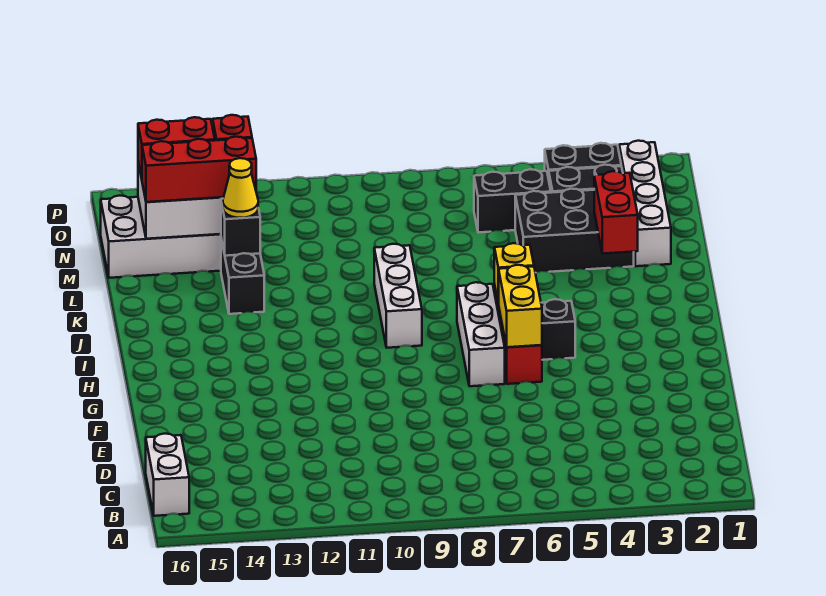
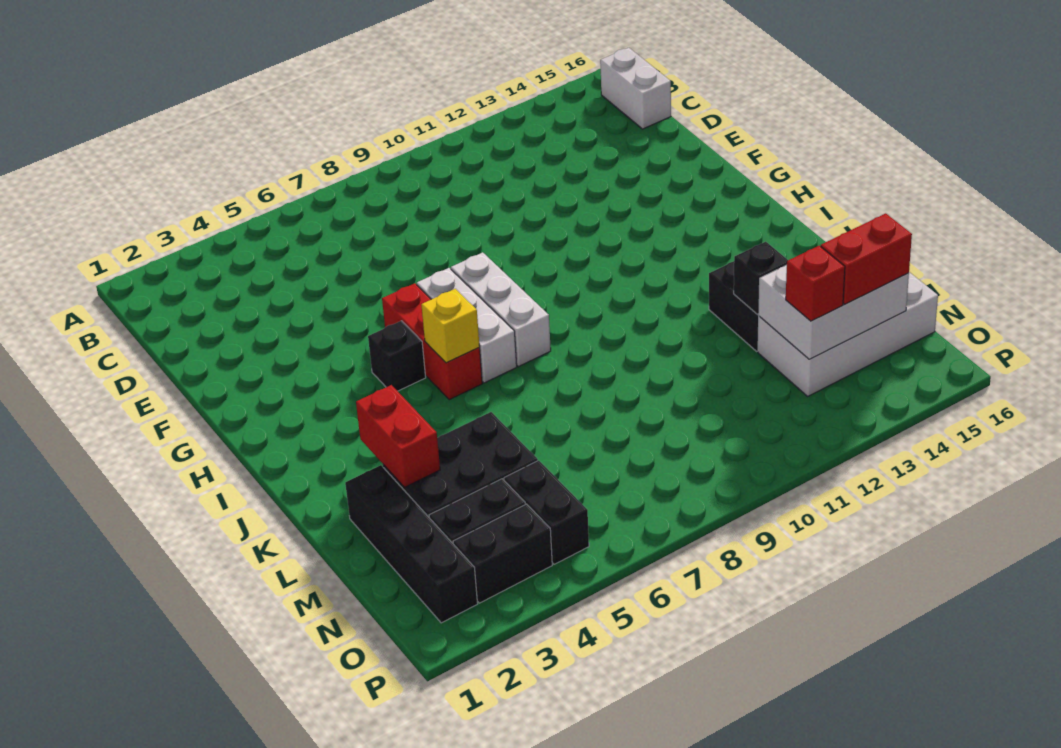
yellow brick G6:H6 level 2 -> none
white brick I9:K9 level 1 -> white brick G8:I8 level 1
white brick L2:O2 level 1 -> black brick L2:O2 level 1
yellow cone L13 level 3 -> none
red brick M13:M15 level 3 -> none
black brick N5:N6 level 1 -> black brick N5:O5 level 1

